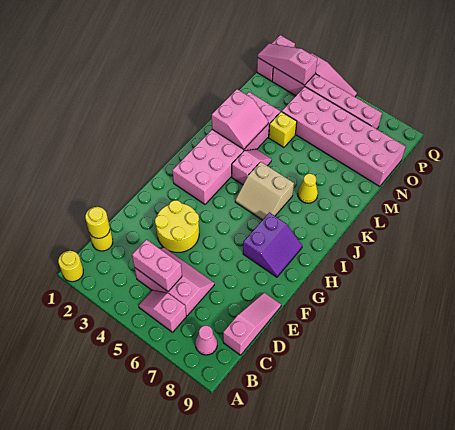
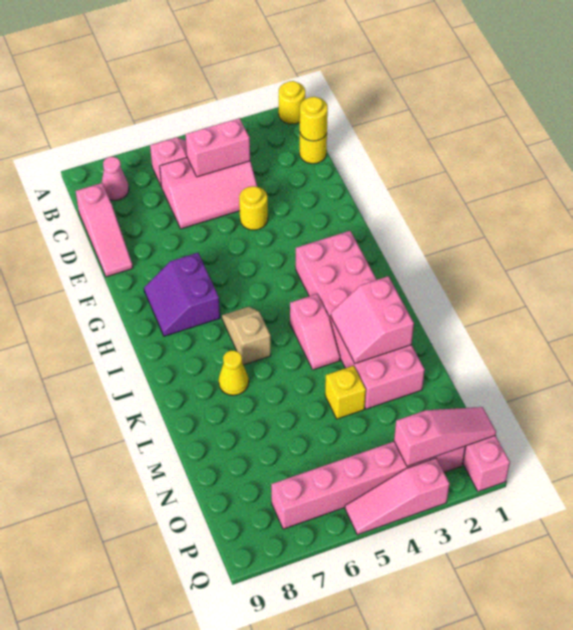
yellow round brick E3:F4 level 1 -> yellow round brick E4 level 1
tan slope I5:J6 level 1 top J -> tan slope I6:J6 level 1 top J
pink brick N4:O9 level 1 -> none

